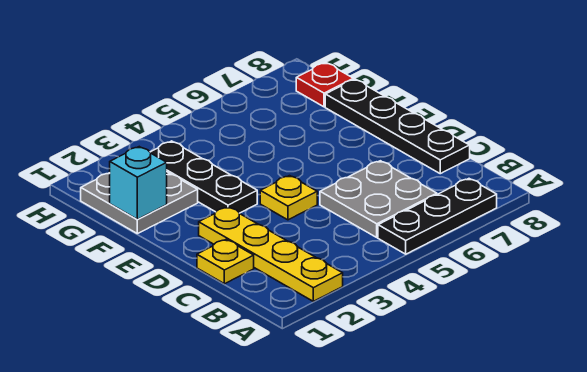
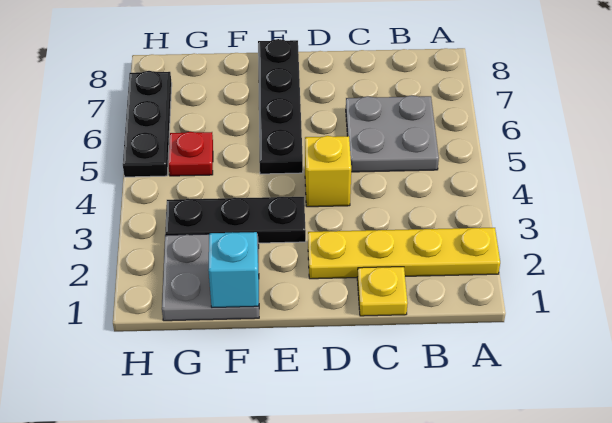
black plate A5:A7 level 1 -> black plate H5:H7 level 1
black plate C8:F8 level 1 -> black plate E5:E8 level 1
yellow plate D4 level 1 -> yellow brick D4 level 1
red plate G8 level 1 -> red plate G5 level 1

